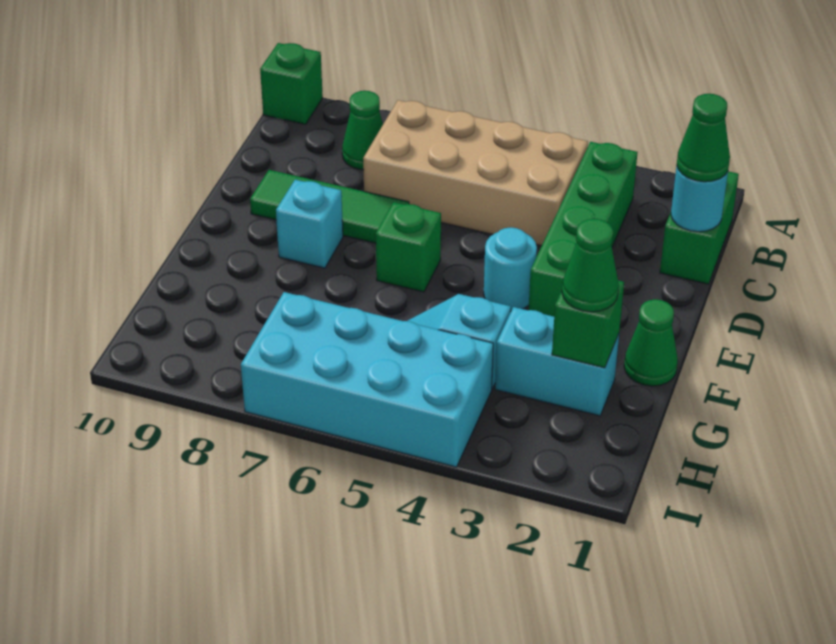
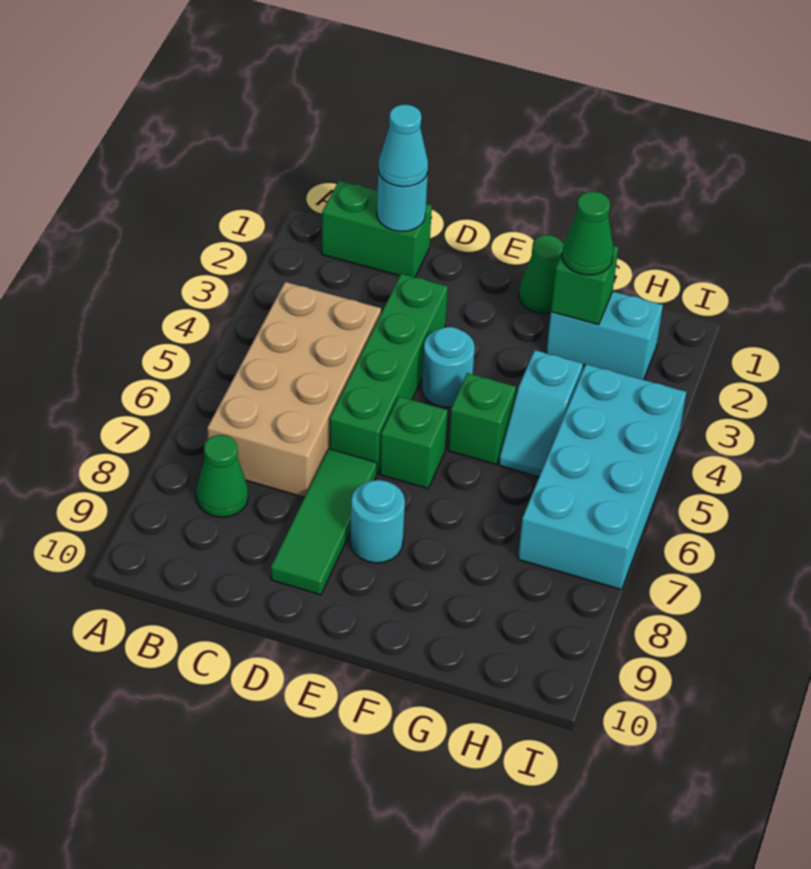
green brick A10 level 1 -> green brick F5 level 1
green brick B3:E3 level 1 -> green brick D3:D6 level 1
green cone C1 level 3 -> cyan cone C1 level 3
cyan brick E8 level 1 -> cyan round brick E8 level 1
cyan brick G2:G3 level 1 -> cyan brick G2:H2 level 1

